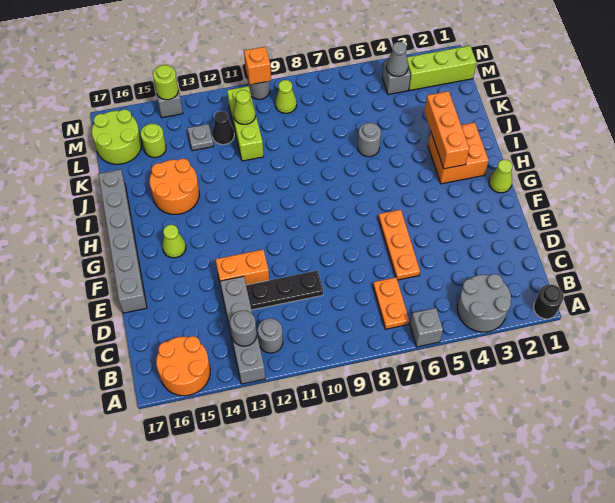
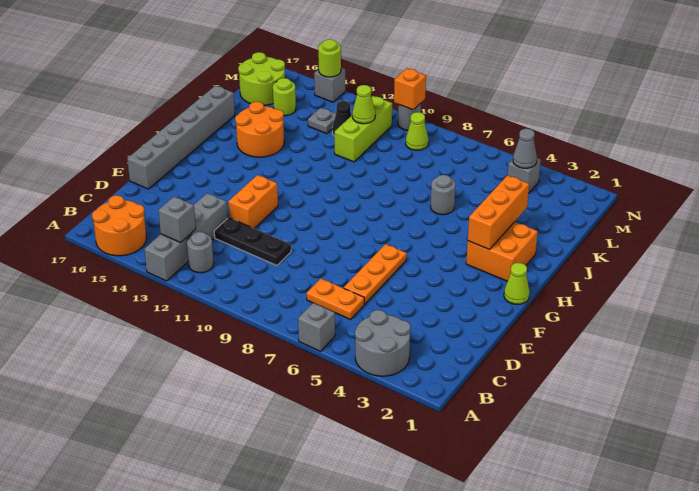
black round brick A1 level 1 -> none
orange plate B7:C7 level 1 -> orange plate C6:C7 level 1
grey round brick B13 level 2 -> grey brick B13 level 2
orange brick E12:E13 level 1 -> orange brick E12:F12 level 1
lime cone G15 level 1 -> none
lime brick M1:M3 level 1 -> none

